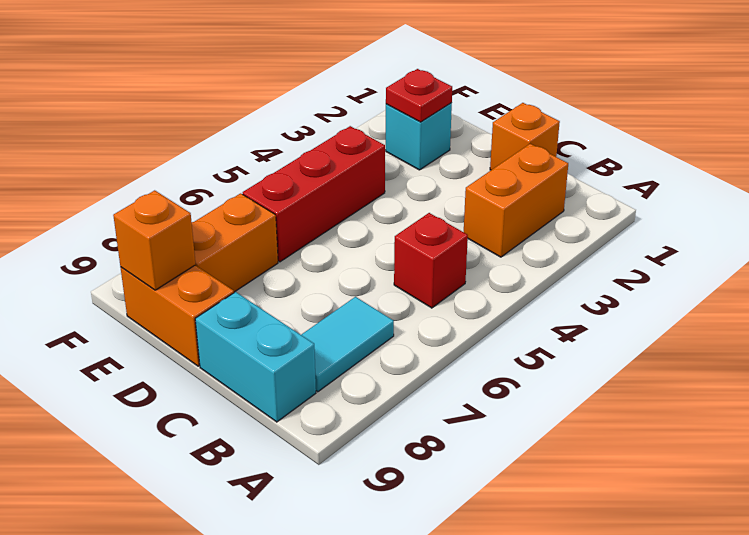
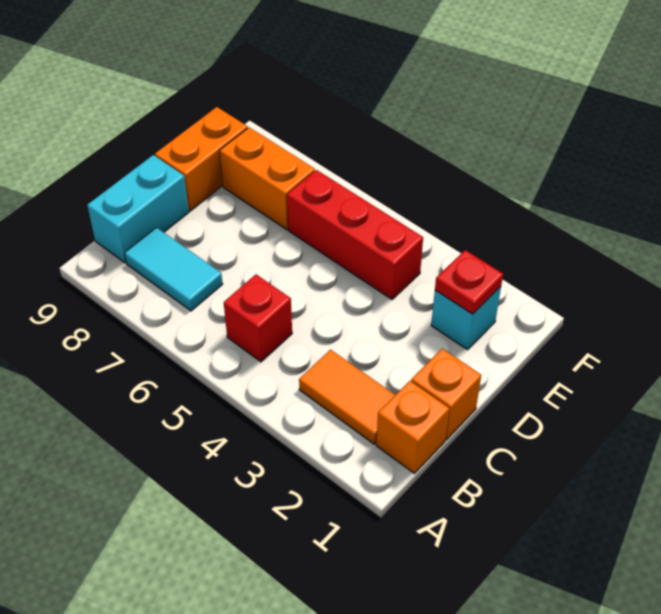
orange brick B2:B3 level 1 -> orange tile B2:B3 level 1
orange brick E9 level 2 -> orange brick B1 level 1

